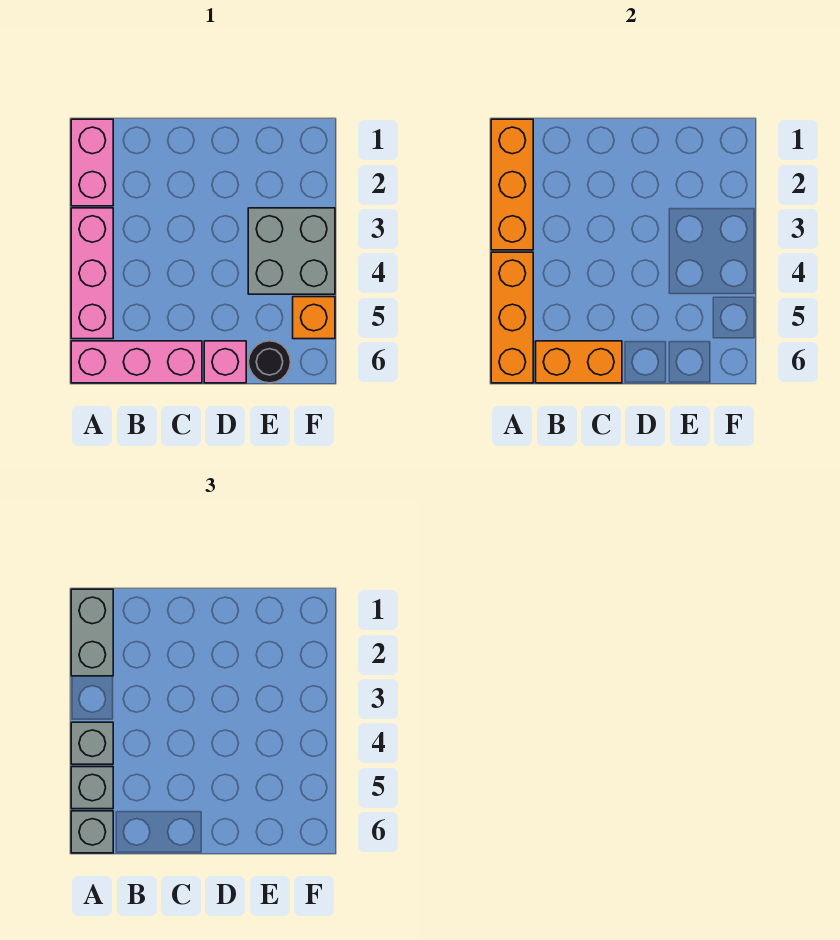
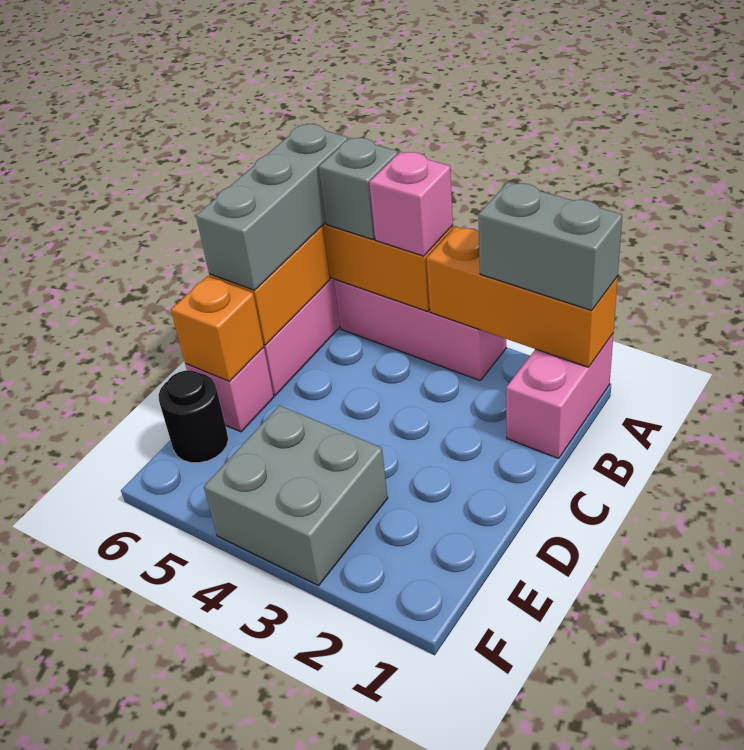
pink brick A1:A2 level 1 -> pink brick A1:B1 level 1
grey brick A4 level 3 -> pink brick A4 level 3
grey brick A6 level 3 -> grey brick A6:C6 level 3
orange brick F5 level 1 -> orange brick D6 level 2

